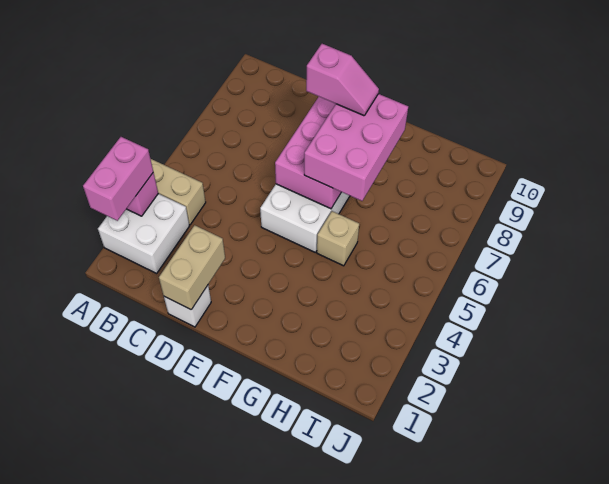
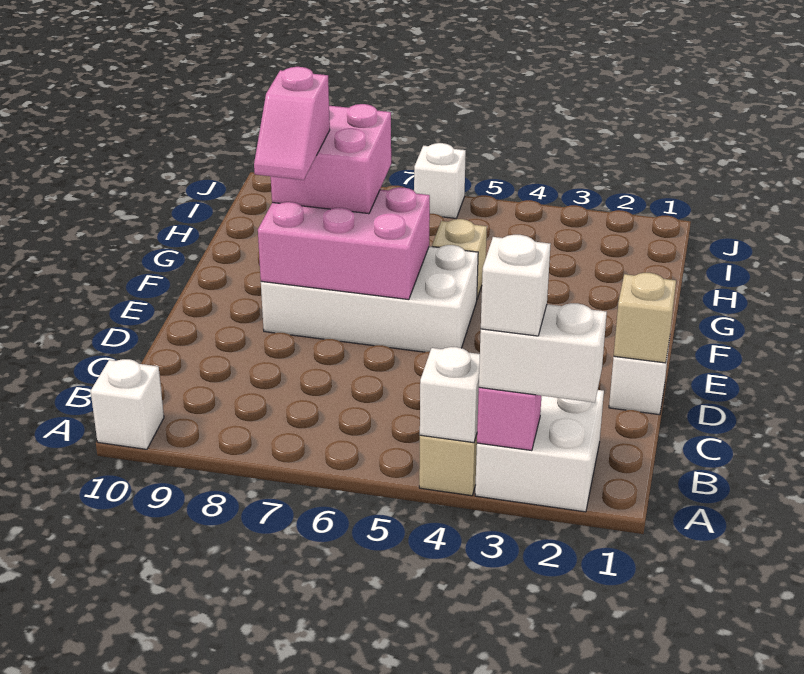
pink brick A2:A3 level 3 -> white brick A2:A3 level 3
none -> white brick A3 level 4
none -> white brick A4 level 2
none -> white brick A10 level 1
tan brick D1:D2 level 2 -> tan brick D1 level 2
pink slope E8:F8 level 4 top E -> pink slope E8:F8 level 4 top F
pink brick F6:G8 level 3 -> pink brick F7:G8 level 3
none -> white brick J6 level 1

